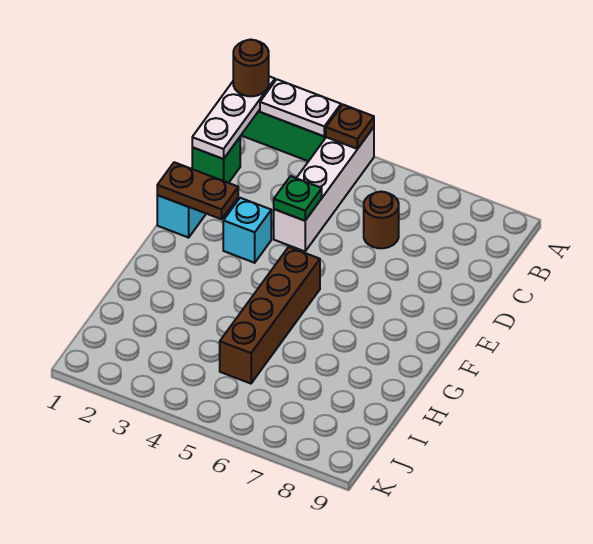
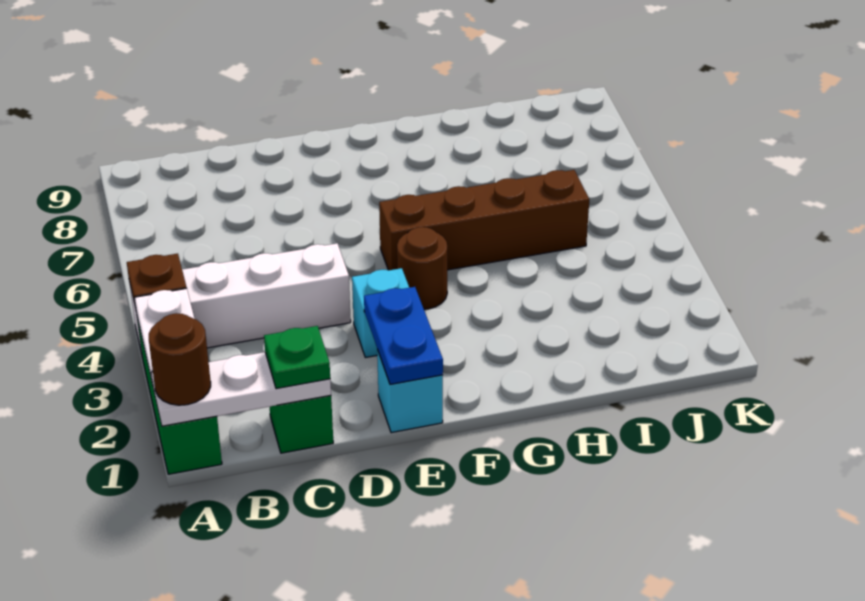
brown round brick C6 level 1 -> brown round brick F4 level 1
green plate D4 level 2 -> green plate C1 level 3
brown plate E1:E2 level 2 -> blue plate E1:E2 level 2

